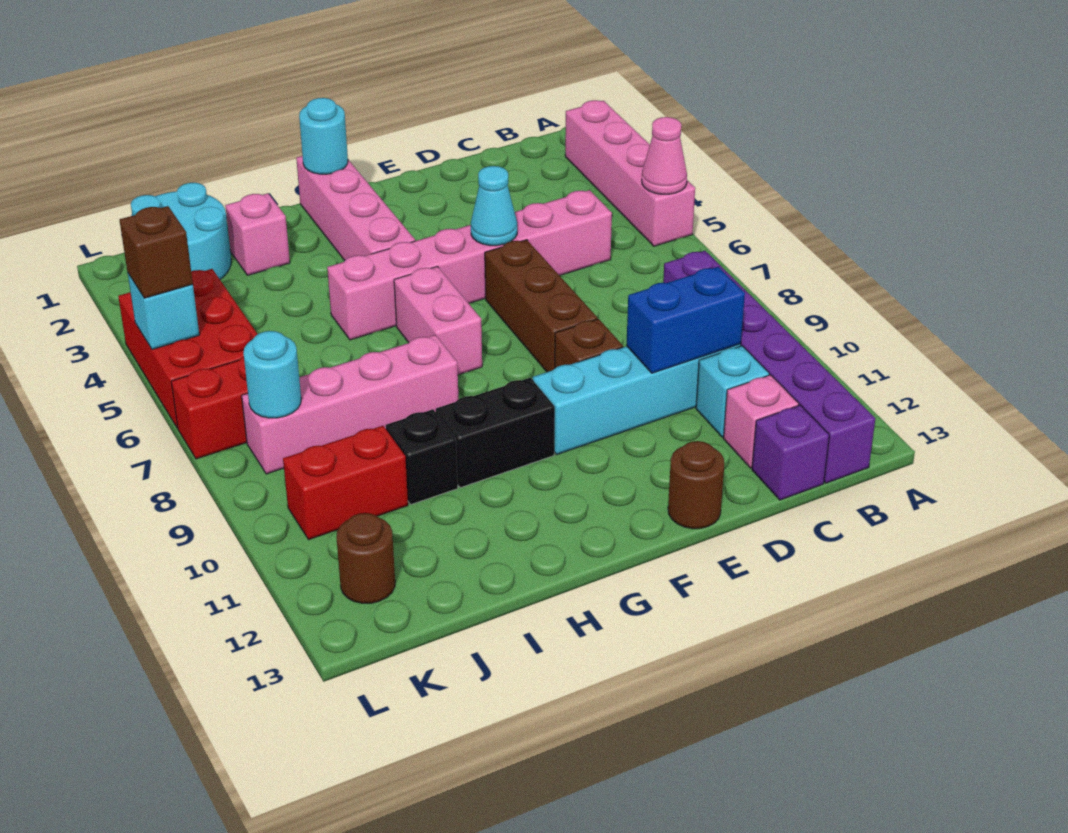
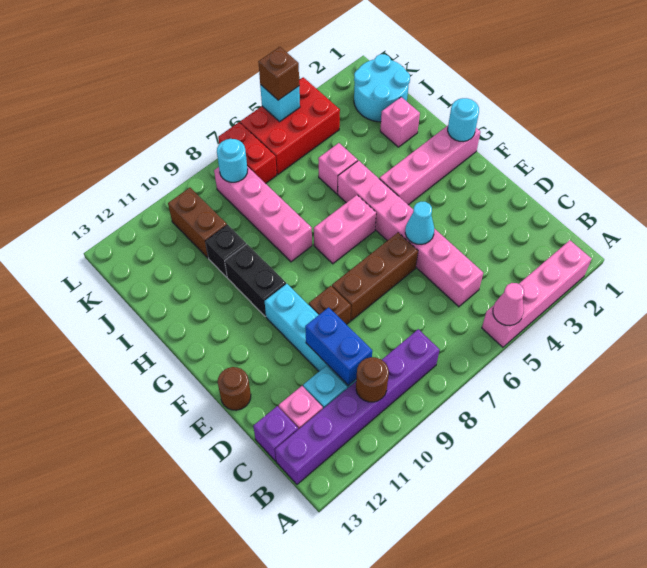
none -> pink brick I5 level 1
red brick J10:K10 level 1 -> brown brick J10:K10 level 1
brown round brick K12 level 1 -> brown round brick B10 level 2

